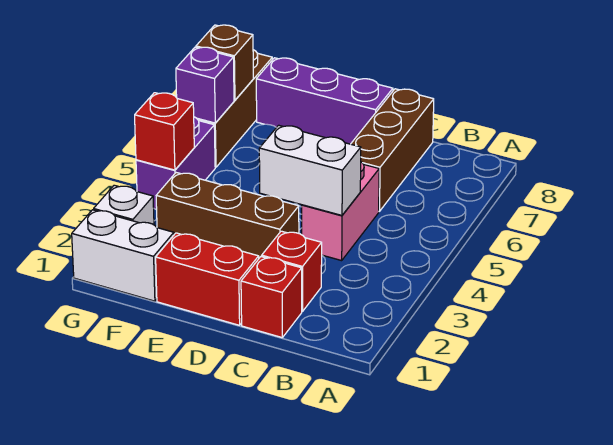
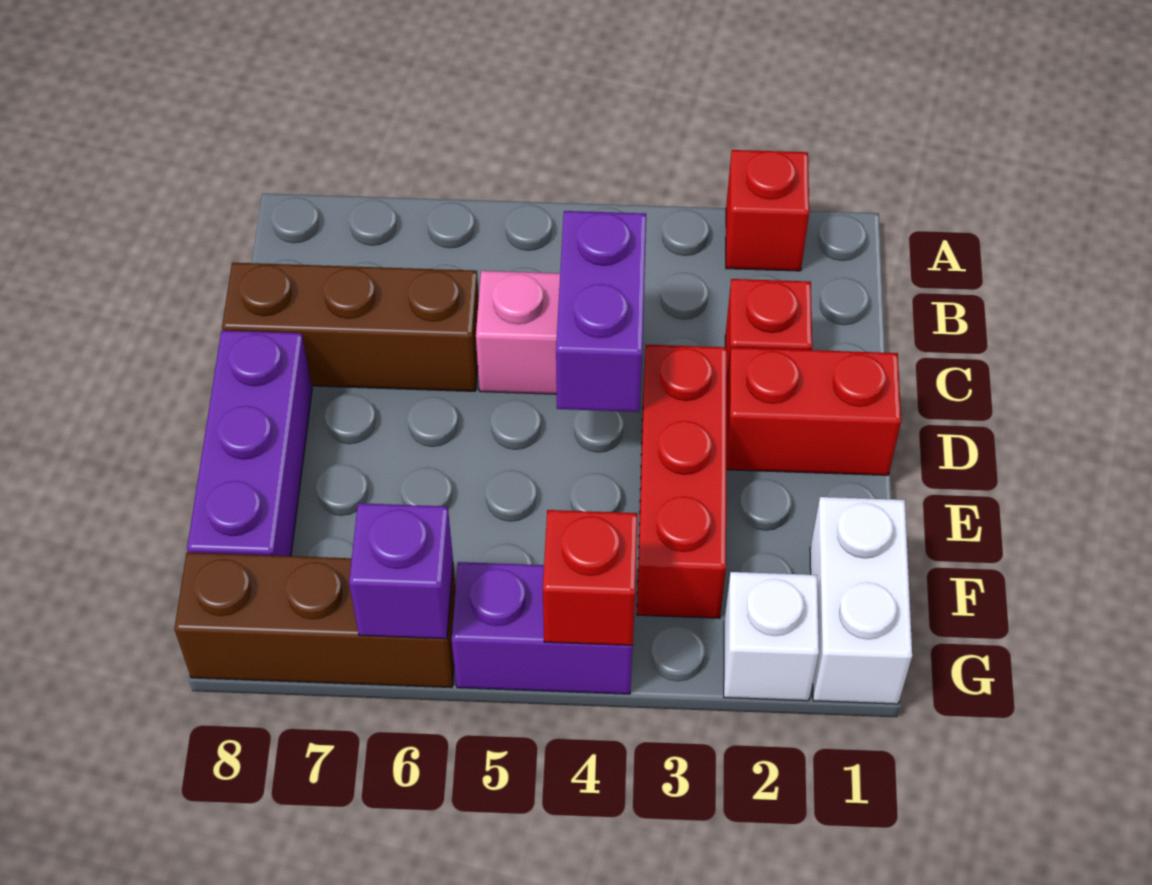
red brick C1 level 1 -> red brick A2 level 1
white brick C4:D4 level 2 -> purple brick C4:D4 level 2
red brick D1:E1 level 1 -> red brick D1:D2 level 1
brown brick D3:F3 level 1 -> red brick D3:F3 level 1
brown brick G7 level 2 -> none

